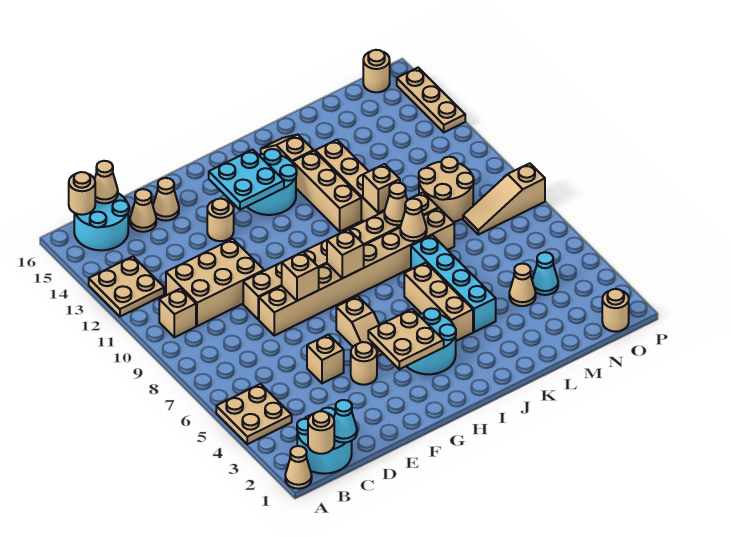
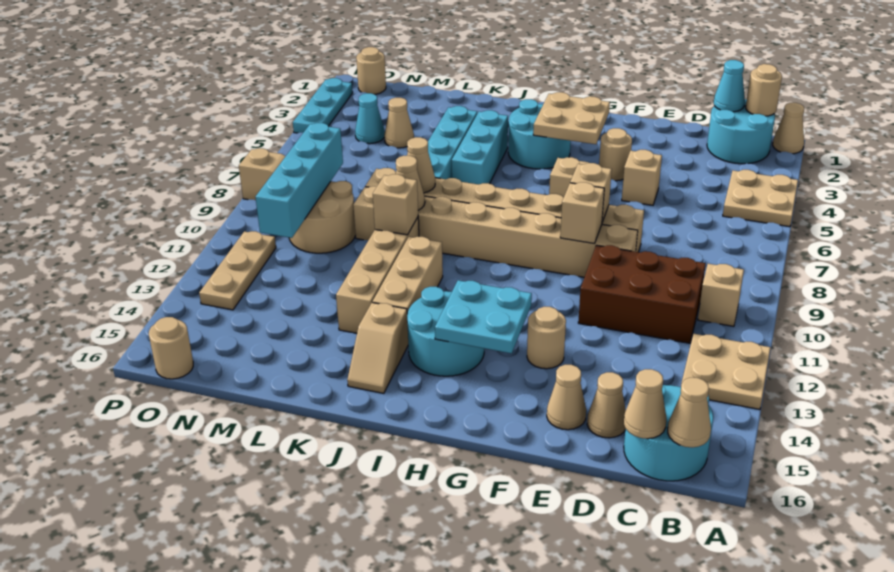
tan round brick B16 level 2 -> tan cone B16 level 2
tan brick C10:E11 level 1 -> brown brick C10:E11 level 1
tan brick H8 level 2 -> tan brick F9 level 2
tan brick J4:J6 level 1 -> cyan brick J4:J6 level 1
none -> cyan brick N8:N11 level 2
none -> cyan plate P2:P4 level 1
tan plate P13:P15 level 1 -> tan plate O11:O13 level 1

